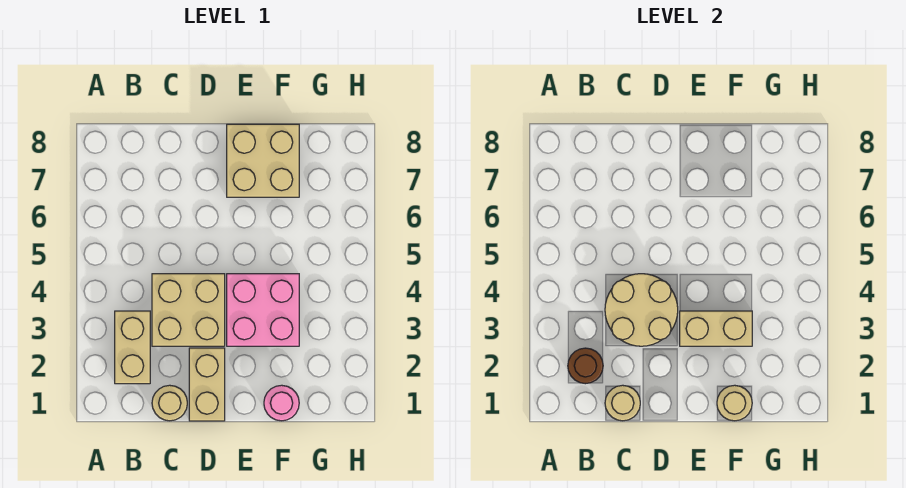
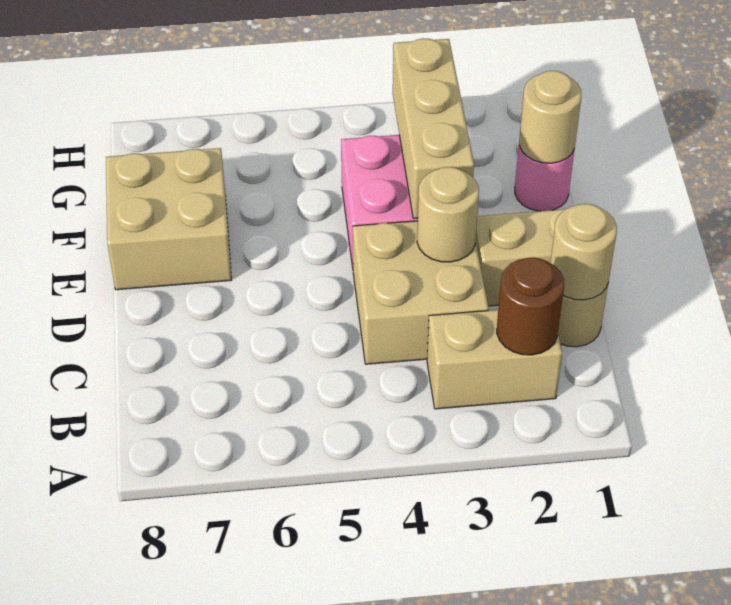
tan round brick C3:D4 level 2 -> tan round brick D3 level 2
tan brick E3:F3 level 2 -> tan brick E3:G3 level 2

